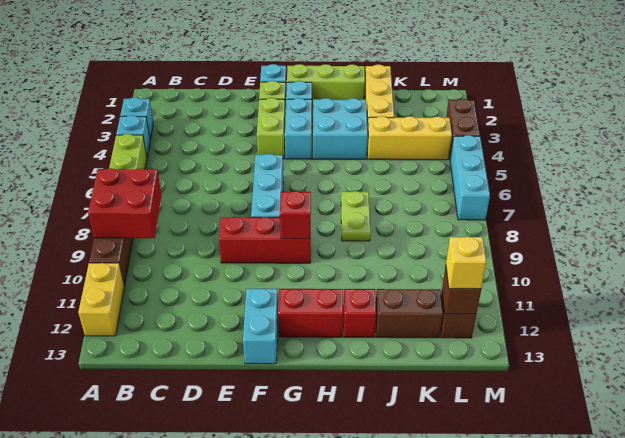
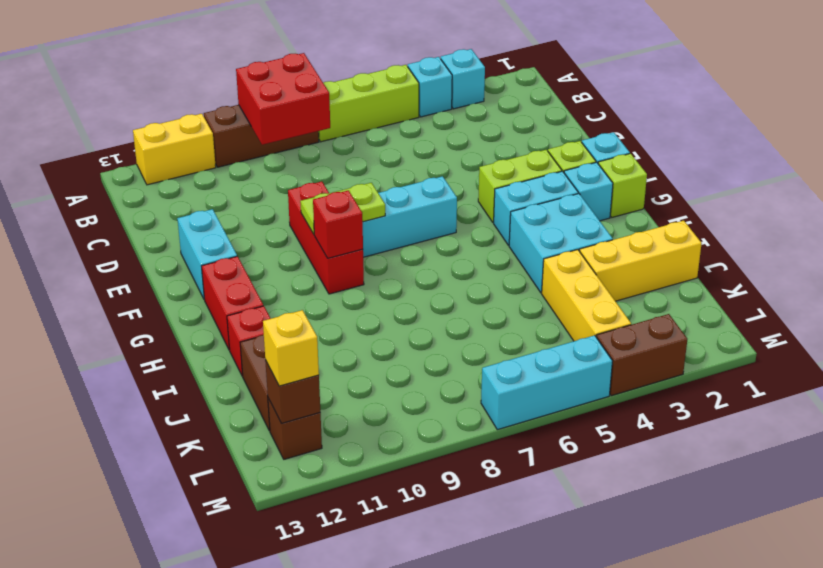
cyan brick F12:F13 level 1 -> cyan brick E12:F12 level 1
lime brick G1:I1 level 1 -> lime brick G1 level 1
lime plate I7:I8 level 1 -> lime plate F8:F9 level 2

